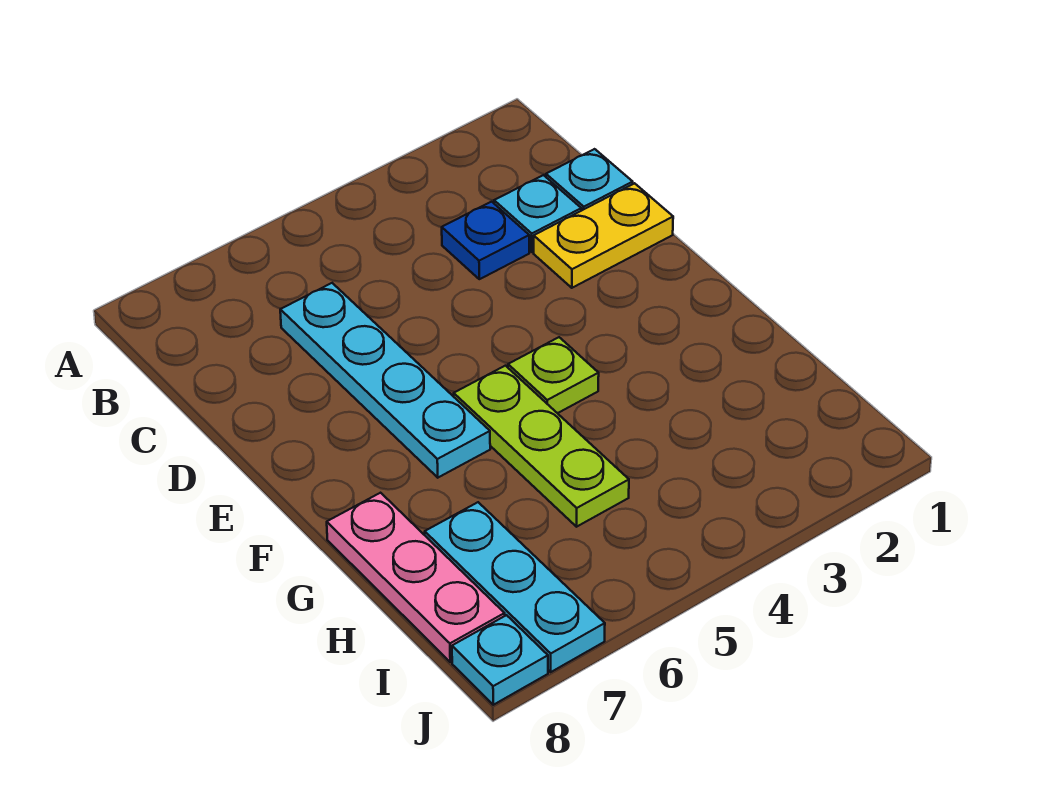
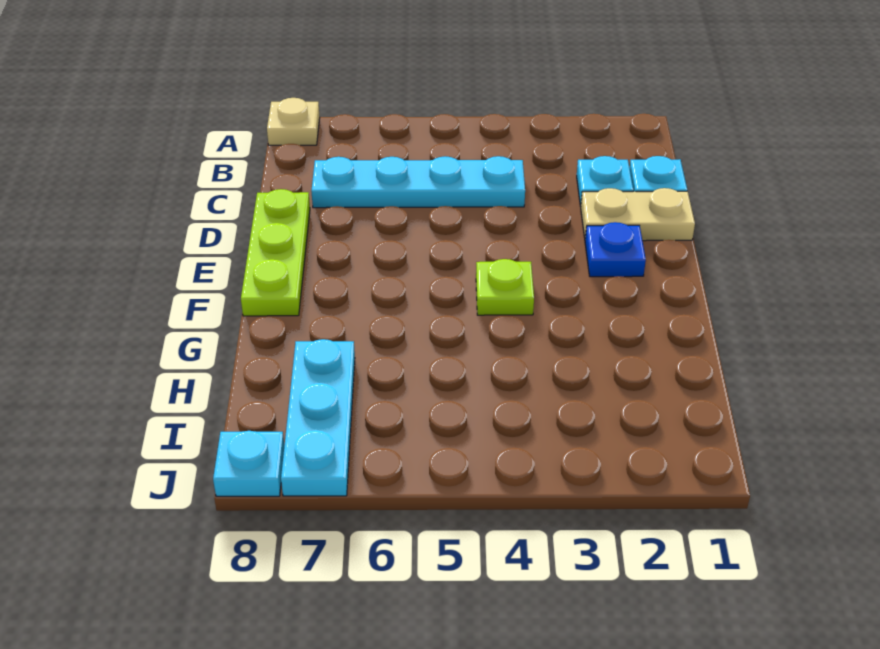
none -> tan plate A8 level 1
blue plate C3 level 1 -> blue plate E2 level 1
cyan plate C6:F6 level 1 -> cyan plate C4:C7 level 1
yellow plate D1:D2 level 1 -> tan plate D1:D2 level 1
lime plate F5:H5 level 1 -> lime plate D8:F8 level 1
pink plate G8:I8 level 1 -> none

